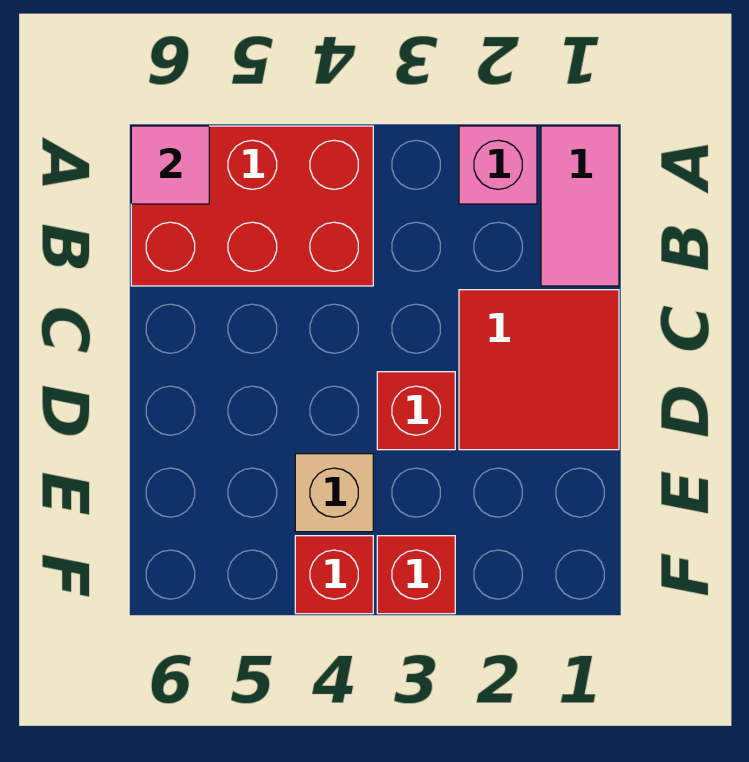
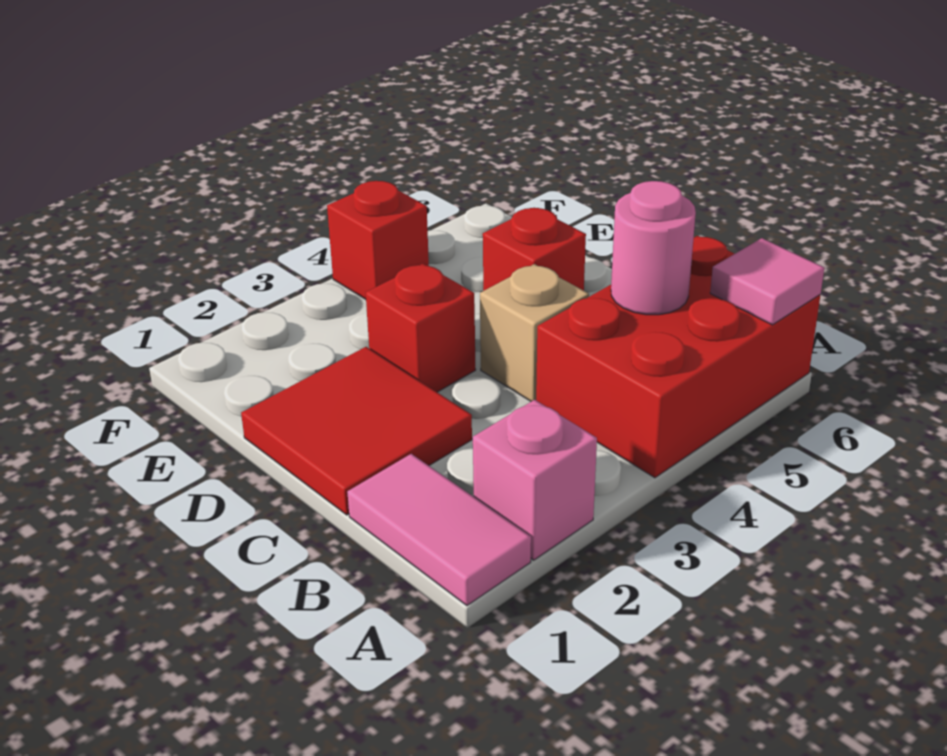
none -> pink round brick B5 level 2
tan brick E4 level 1 -> tan brick C4 level 1
red brick F3 level 1 -> red brick D5 level 1

